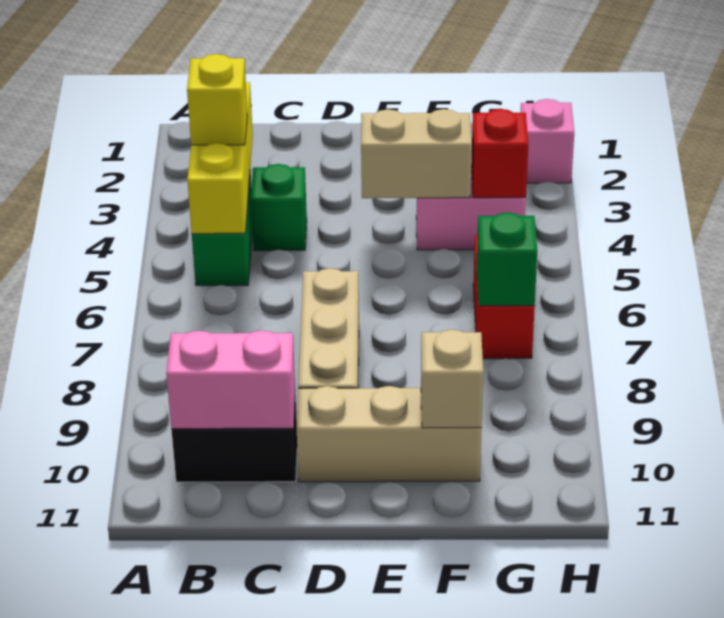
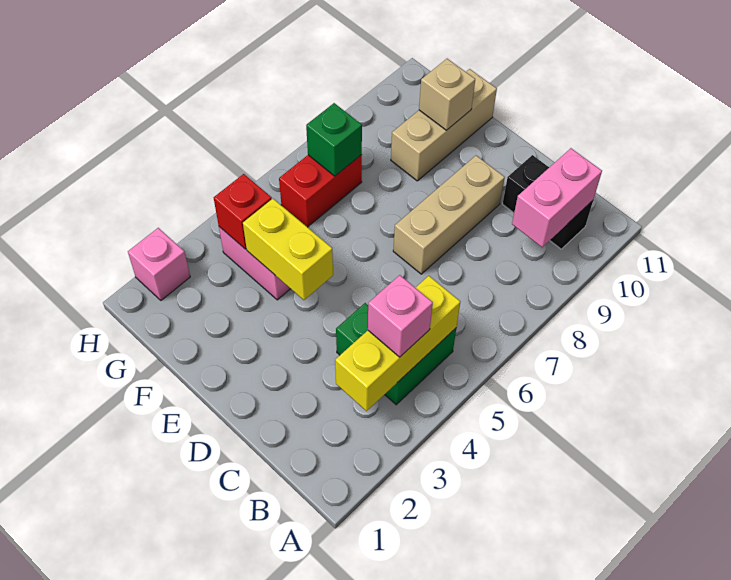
yellow brick B4 level 3 -> pink brick B4 level 3
pink brick B10:C10 level 2 -> pink brick B9:B10 level 2
tan brick D10:F10 level 1 -> tan brick F9:F11 level 1
tan brick E4:F4 level 2 -> yellow brick E4:F4 level 2

